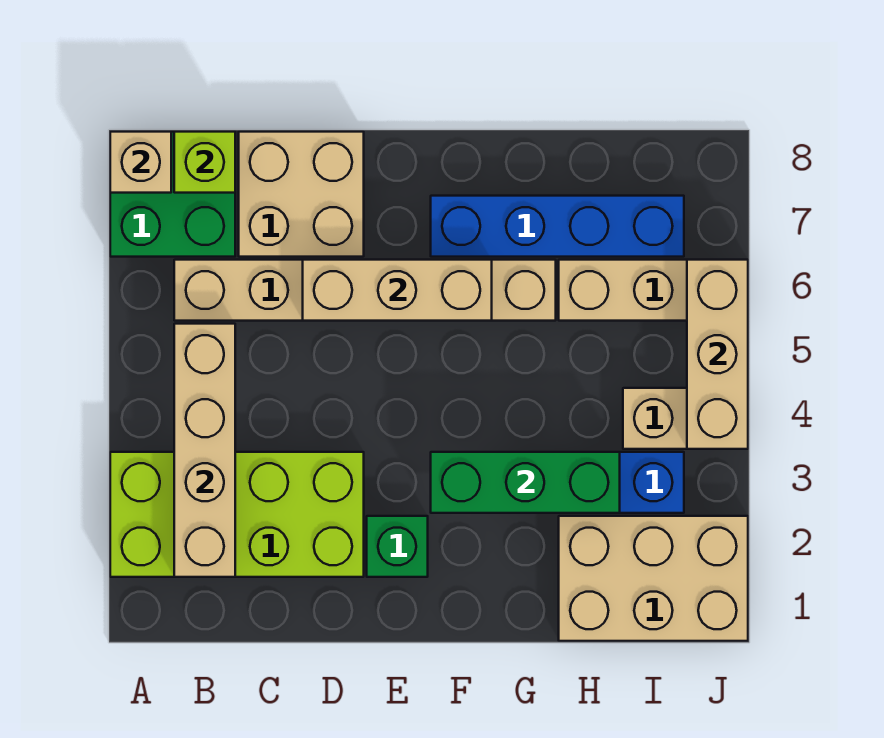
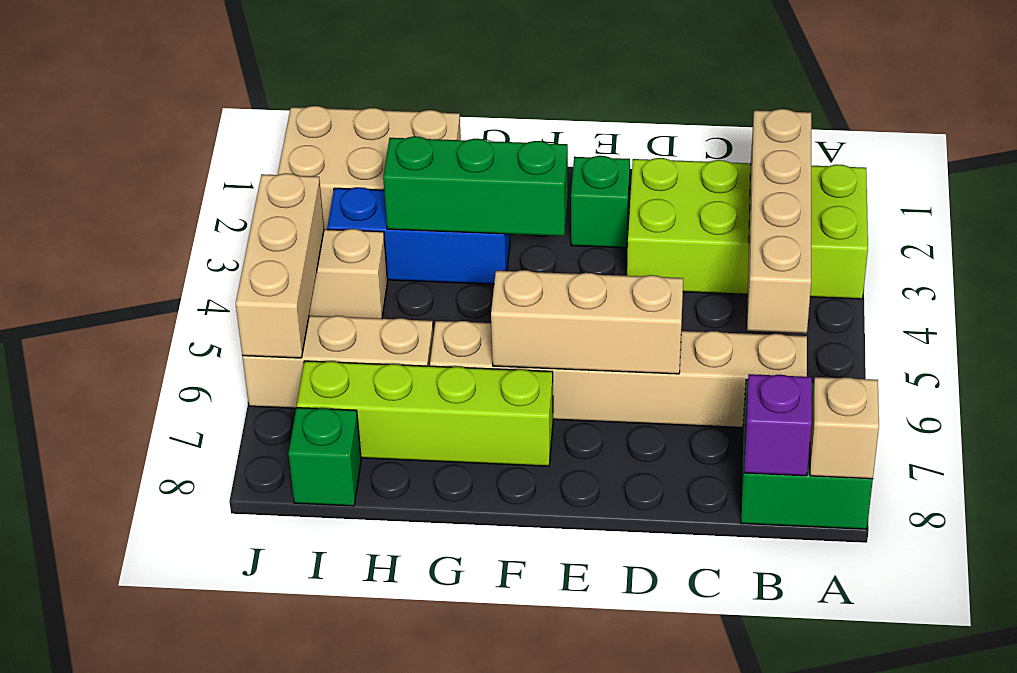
lime brick B8 level 2 -> purple brick B8 level 2
tan brick C7:D8 level 1 -> none
blue brick F7:I7 level 1 -> lime brick F7:I7 level 1
none -> green brick I8 level 1

